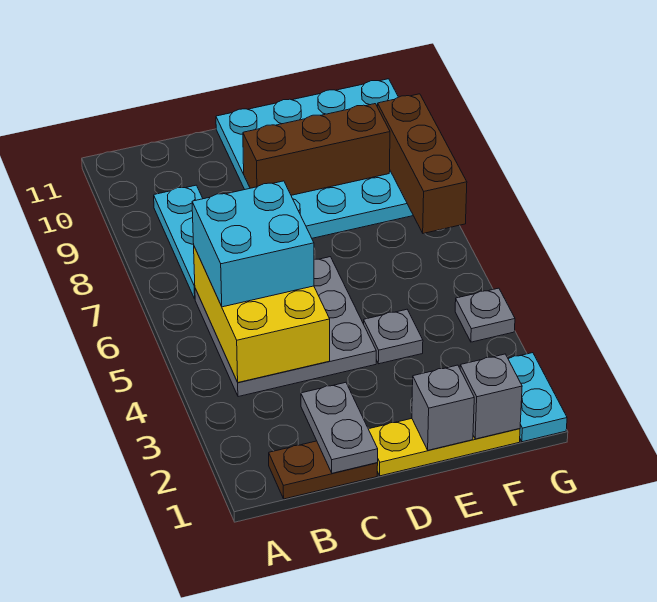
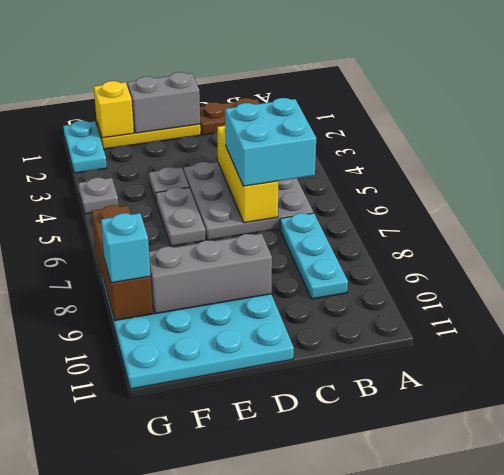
yellow brick B4:C6 level 2 -> yellow brick C4:C6 level 2
grey plate C1:C2 level 2 -> grey plate E5:E6 level 1
brown brick D9:F9 level 2 -> grey brick D9:F9 level 2
grey brick E1 level 2 -> grey brick D1:E1 level 2
grey brick F1 level 2 -> yellow brick F1 level 2
none -> cyan brick G9 level 3

